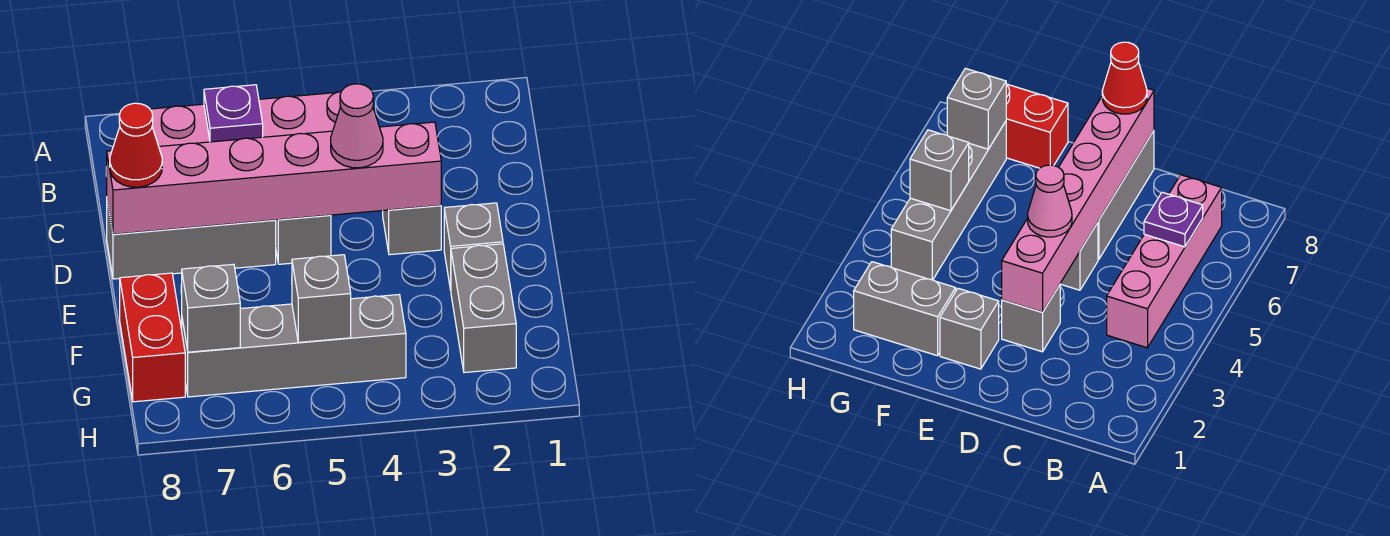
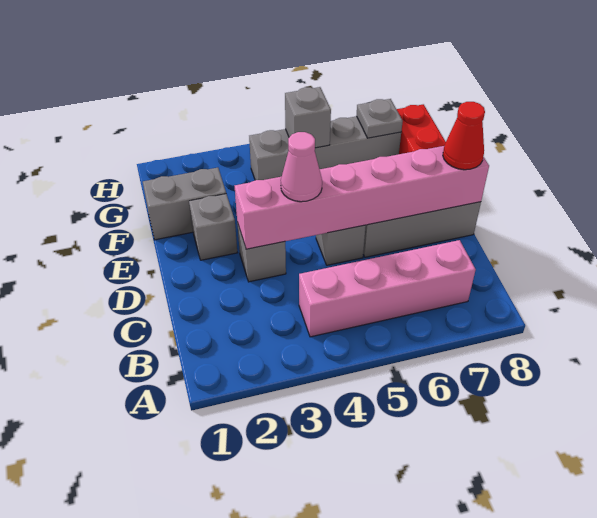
purple plate B6 level 2 -> none
grey brick F2:G2 level 1 -> grey brick F1:F2 level 1
grey brick G7 level 2 -> grey plate G7 level 2

